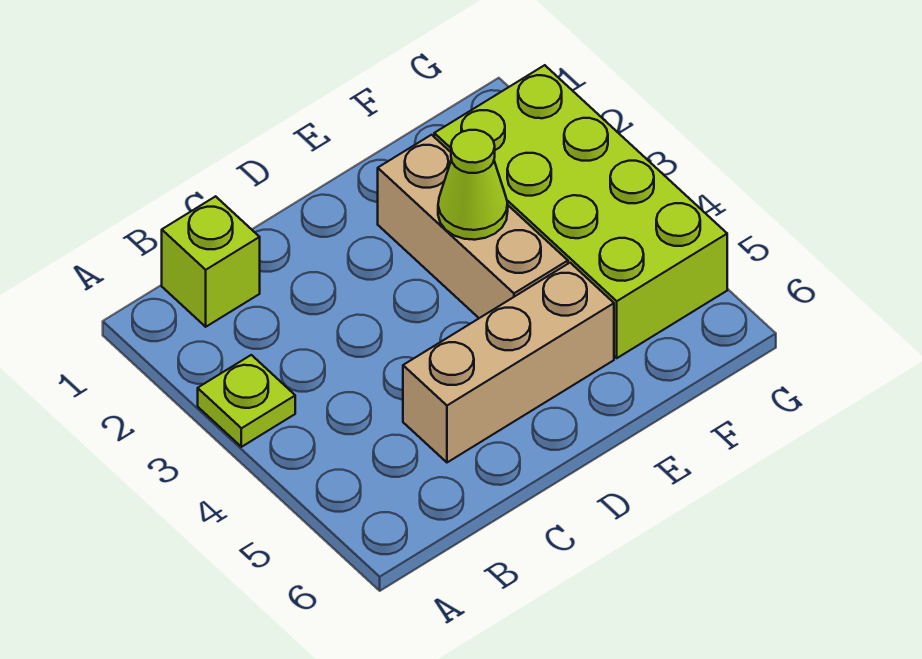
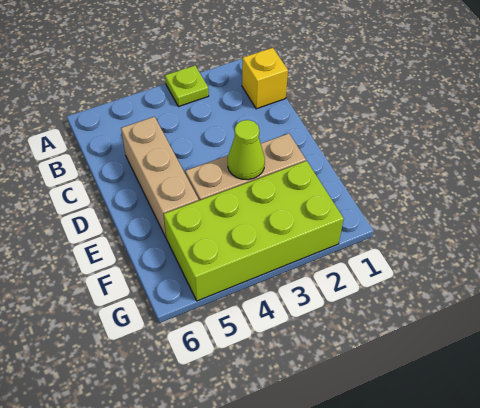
lime brick B1 level 1 -> yellow brick B1 level 1

